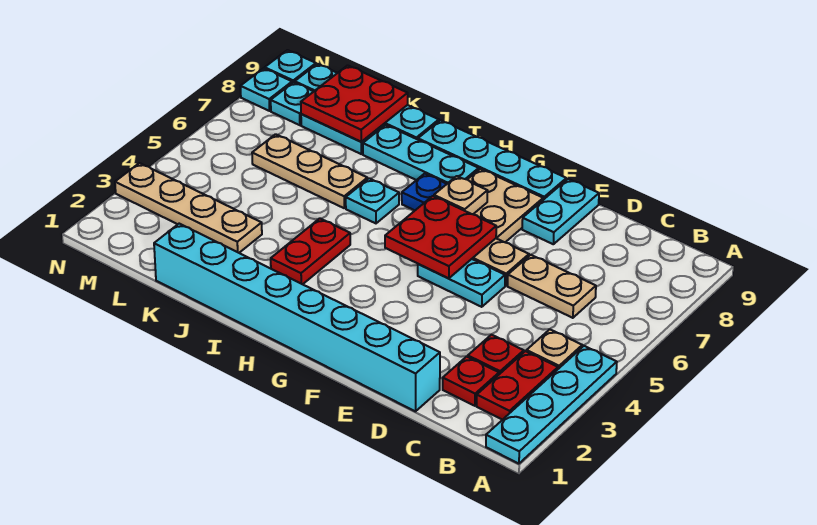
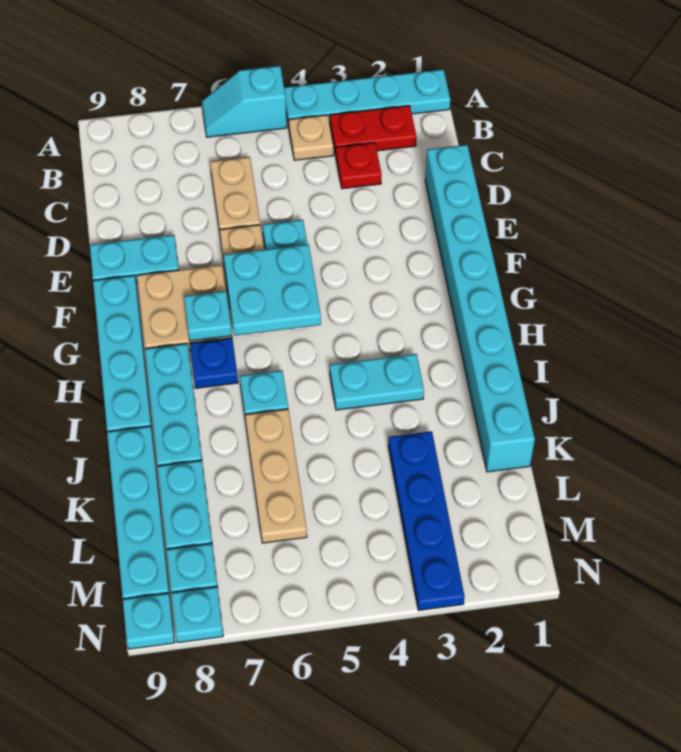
none -> cyan slope A5:A6 level 1 top 5
red plate C2 level 1 -> none
red plate F5:G6 level 2 -> cyan plate F5:G6 level 2
tan plate G7 level 2 -> cyan plate G7 level 2
red plate I3:I4 level 1 -> cyan plate I3:I4 level 1
tan plate K3:N3 level 1 -> blue plate K3:N3 level 1
red plate K8:L9 level 2 -> none

